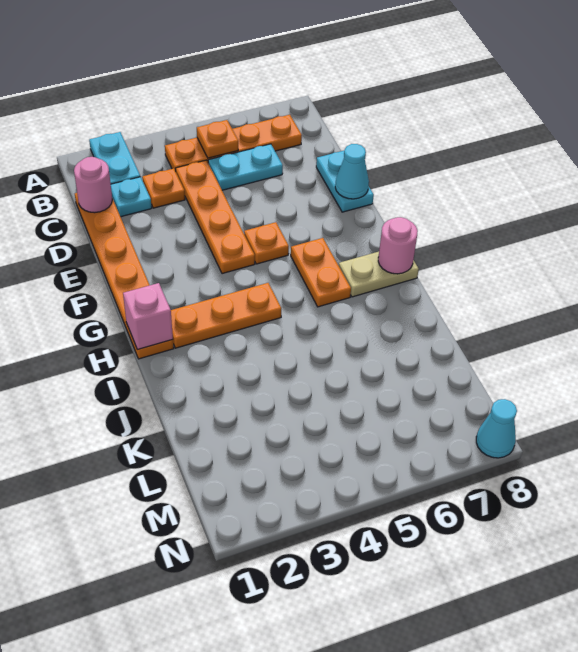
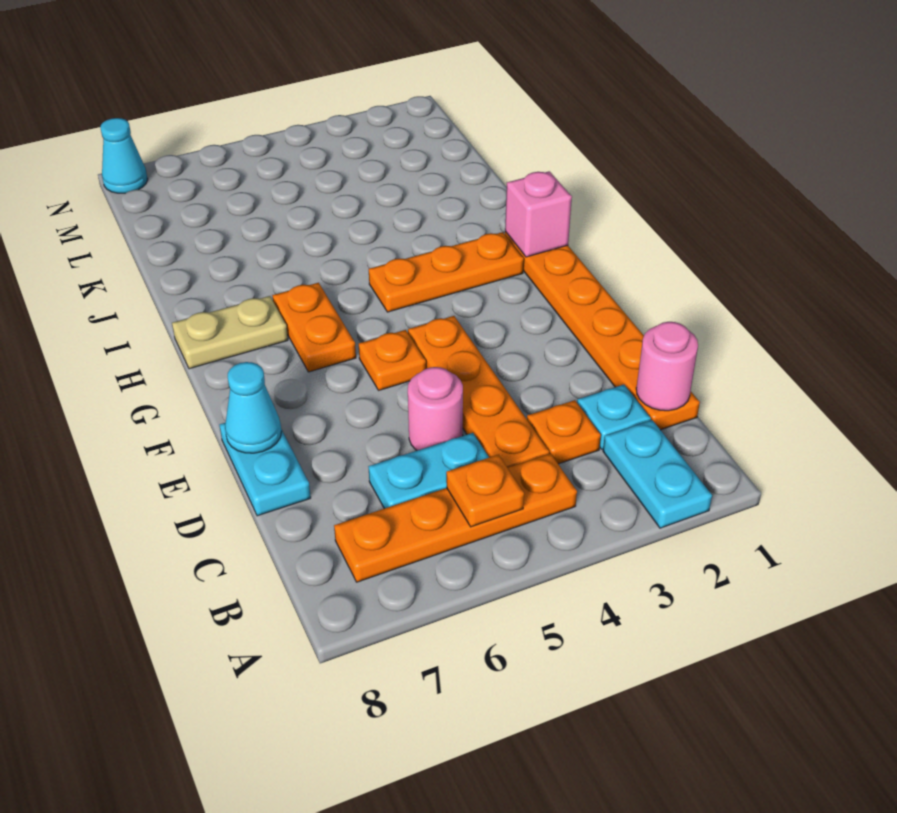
pink round brick H8 level 2 -> pink round brick D5 level 1

